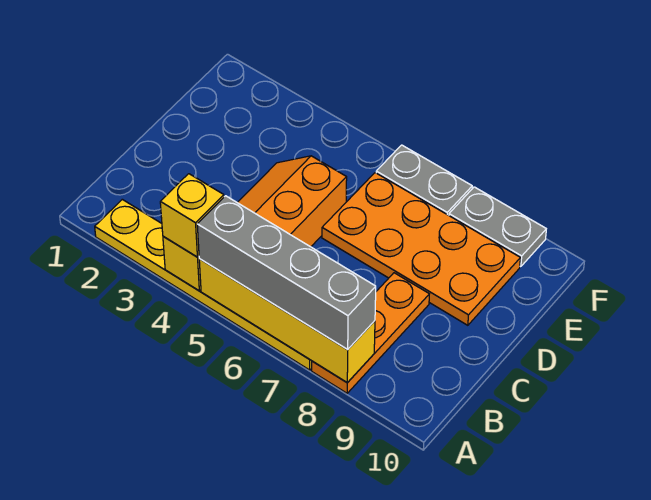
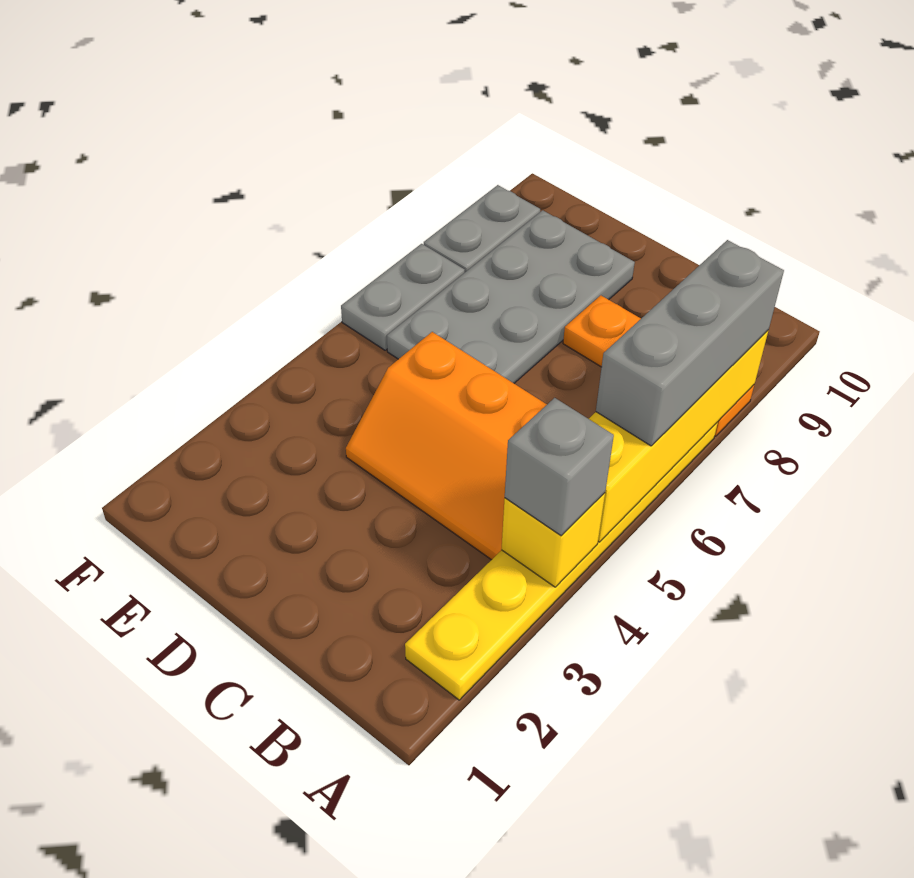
yellow brick A4 level 3 -> grey brick A4 level 3
grey brick A5:A8 level 3 -> grey brick A6:A8 level 3
orange plate D6:E9 level 1 -> grey plate D6:E9 level 1

